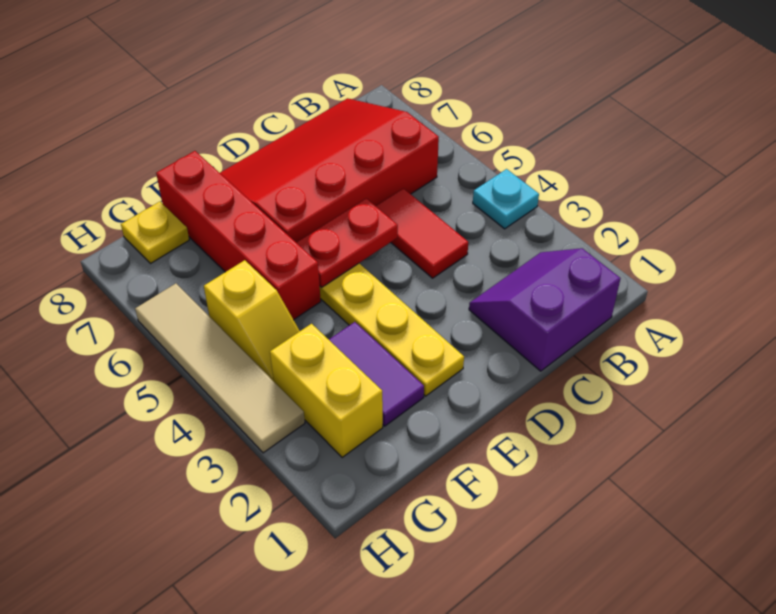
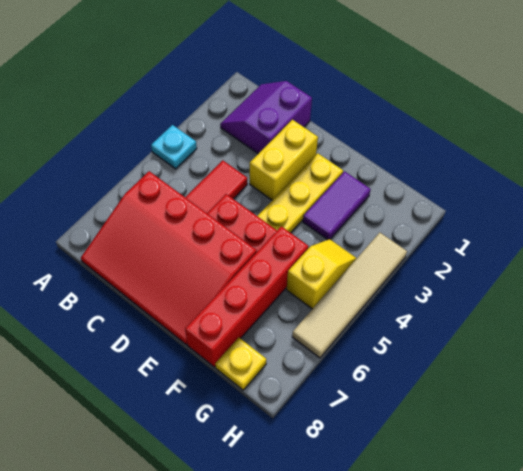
purple slope B1:C2 level 1 top 1 -> purple slope B1:C2 level 1 top C
yellow brick G2:G3 level 1 -> yellow brick D2:D3 level 1

